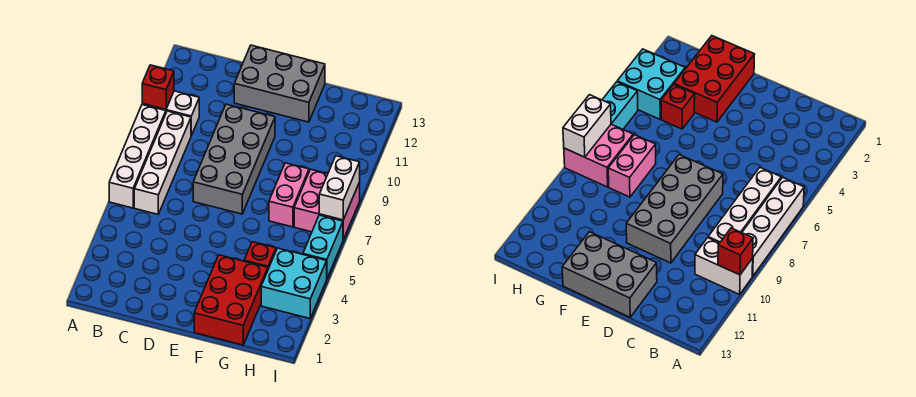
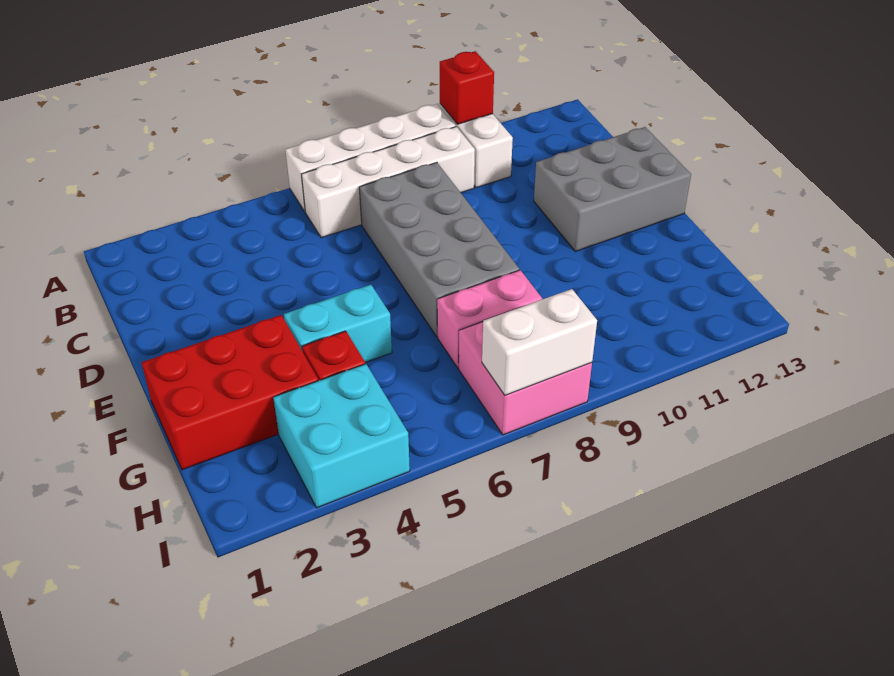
grey brick D7:E10 level 1 -> grey brick C7:F8 level 1
grey brick D12:F13 level 1 -> grey brick D11:E13 level 1
cyan brick I5:I6 level 1 -> cyan brick F4:F5 level 1

